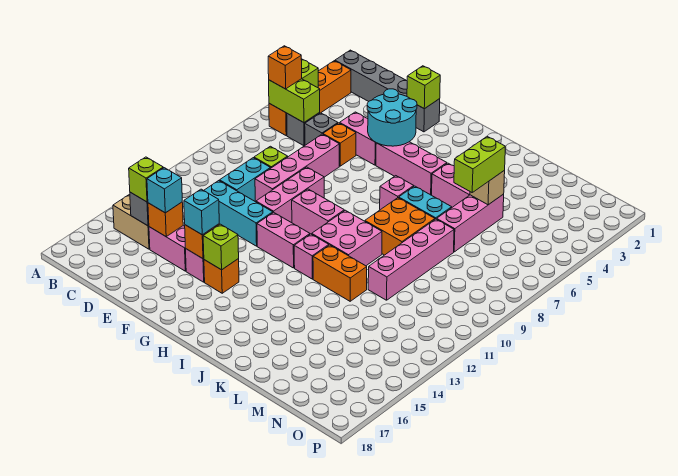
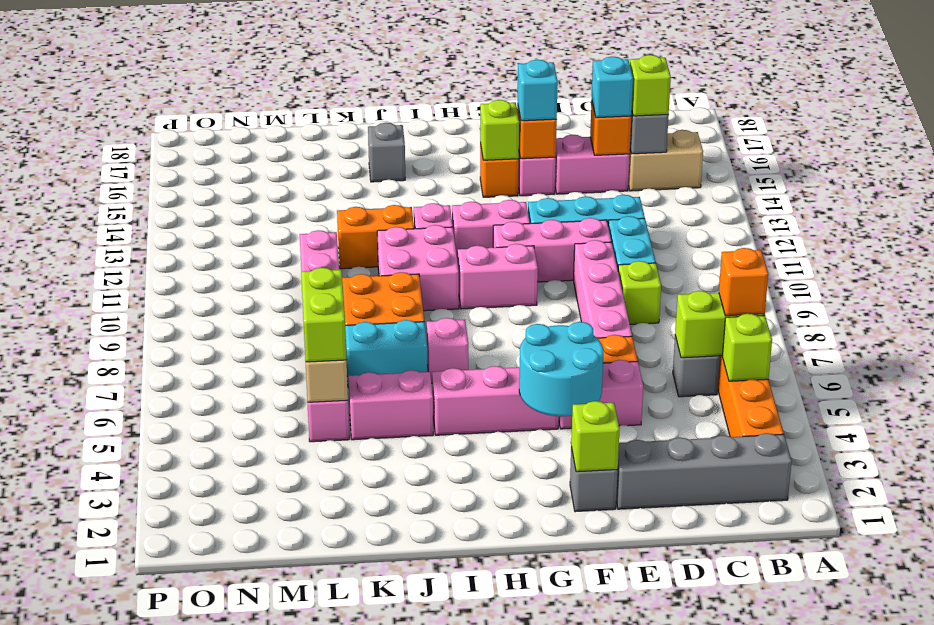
grey brick D6 level 1 -> grey brick J16 level 1
pink brick F9:F11 level 1 -> pink brick E11:G11 level 1

